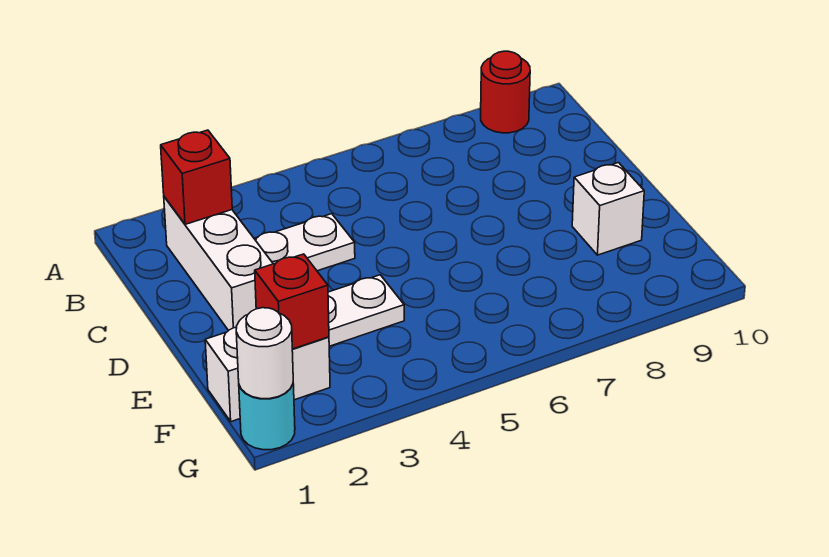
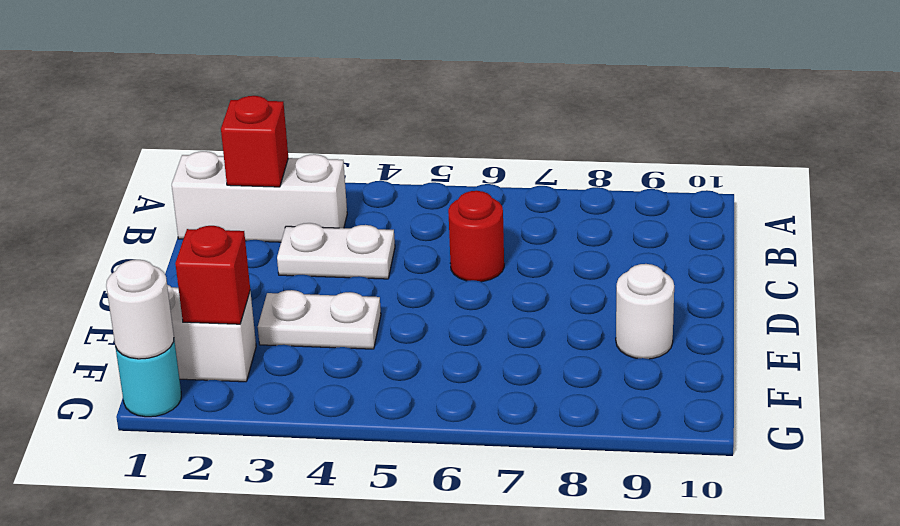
red round brick A9 level 1 -> red round brick C6 level 1
white brick B2:D2 level 1 -> white brick B1:B3 level 1
white brick E9 level 1 -> white round brick E9 level 1

